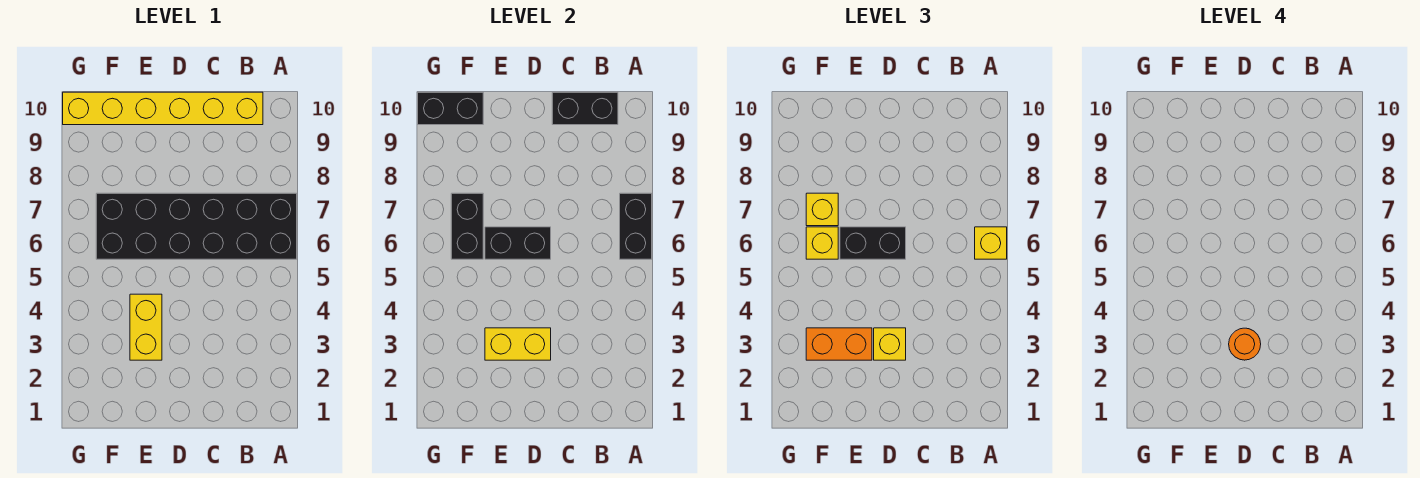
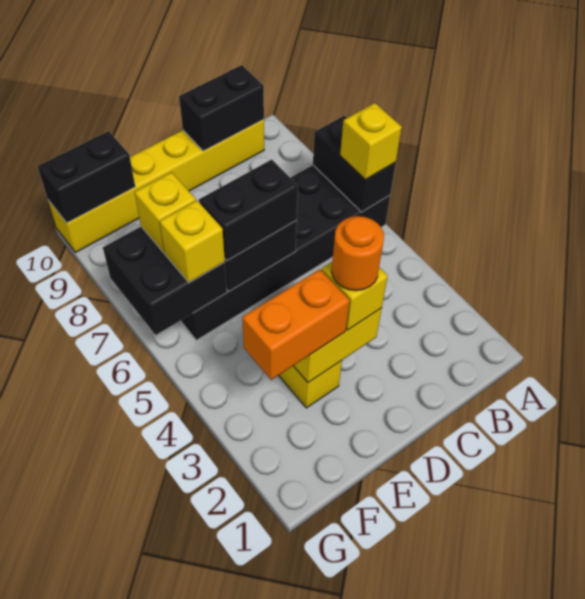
black brick F6:F7 level 2 -> black brick F6:G7 level 2

